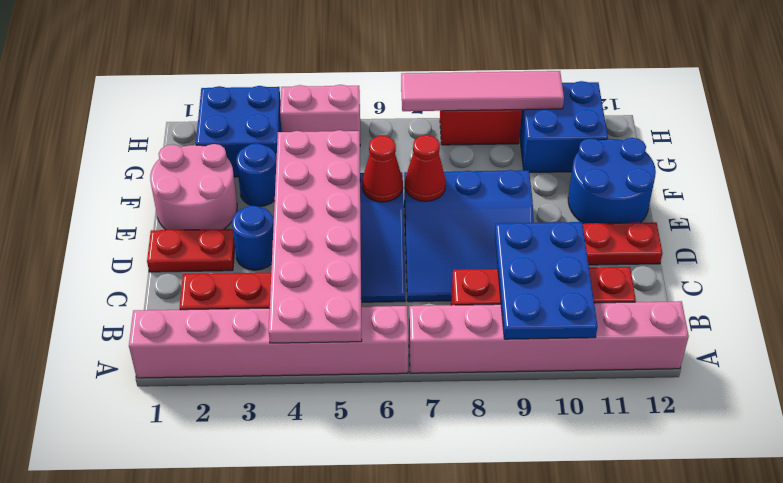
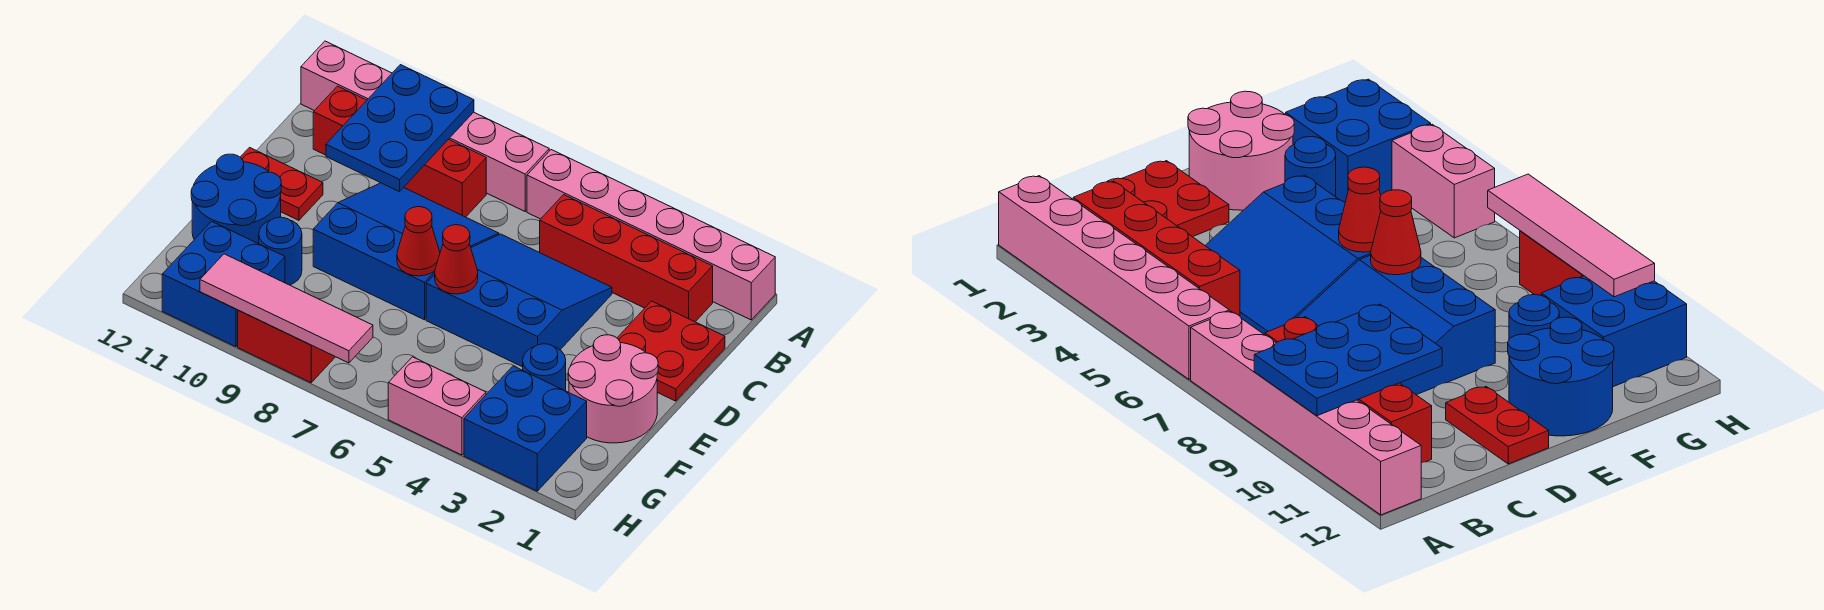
pink plate A4:F5 level 2 -> none
red plate D1:D2 level 1 -> red plate C1:D2 level 1
blue round brick D3 level 1 -> blue round brick F10 level 1

